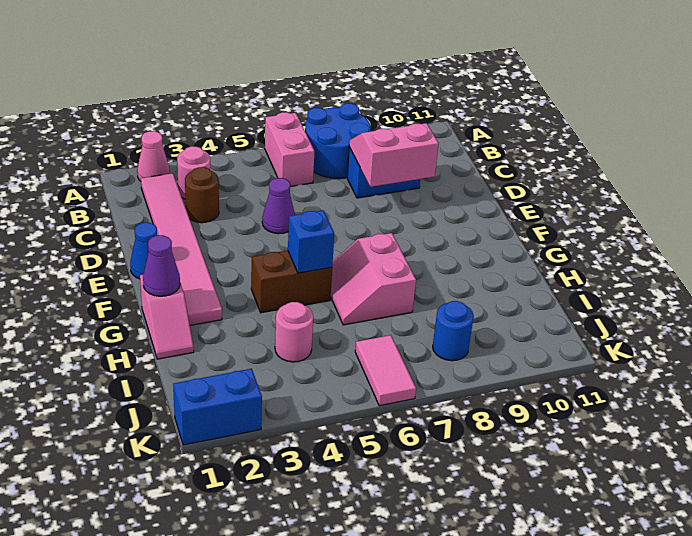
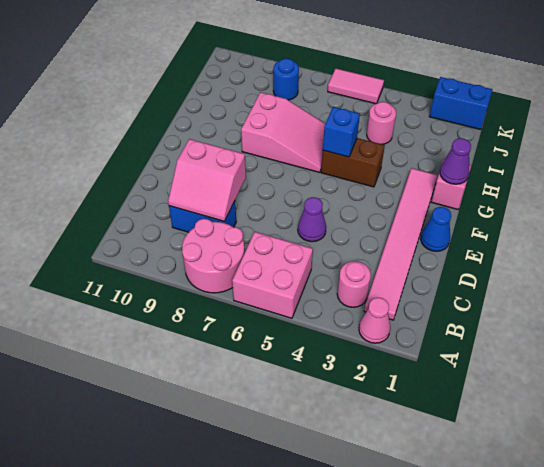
pink brick A6:B6 level 1 -> pink brick A5:B6 level 1
blue round brick A7:B8 level 1 -> pink round brick A7:B8 level 1
brown round brick C3 level 1 -> none
pink slope G6:H7 level 1 top 7 -> pink slope G6:H8 level 1 top 8
pink tile J6:K6 level 1 -> pink tile K5:K6 level 1

